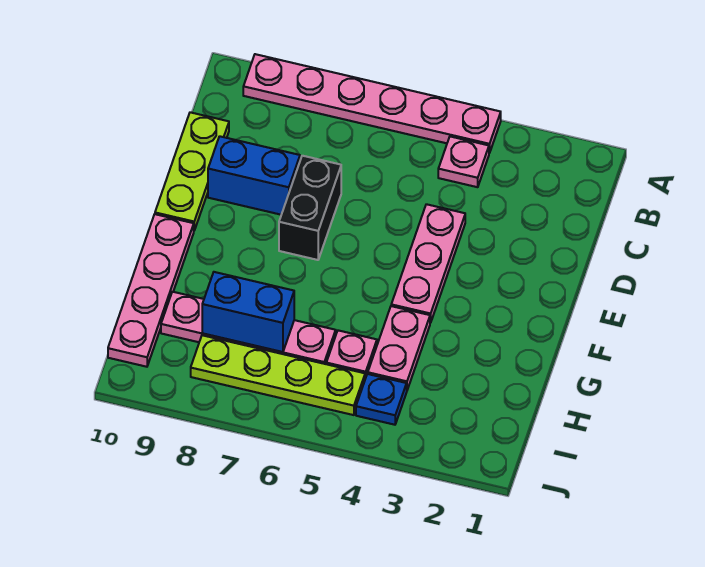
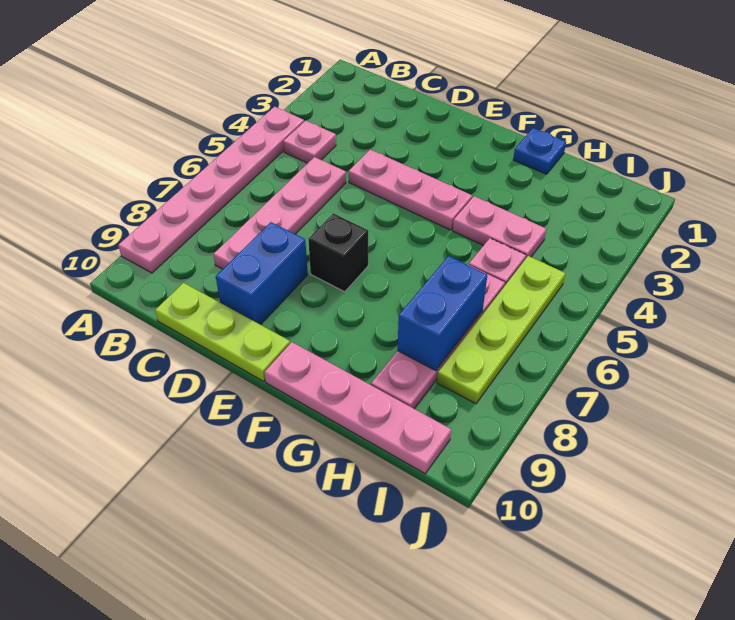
none -> pink plate C5:C8 level 1
black brick D7:E7 level 1 -> black brick E7 level 1
blue plate I4 level 1 -> blue plate G1 level 1

